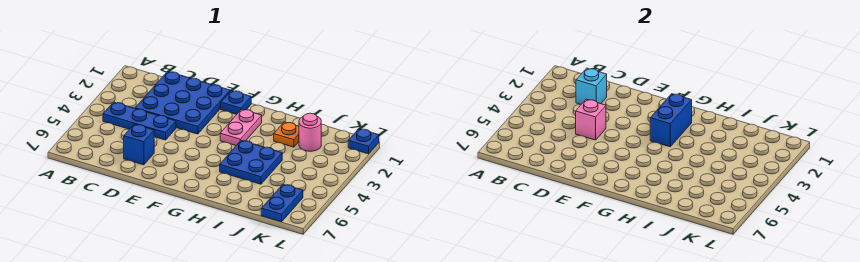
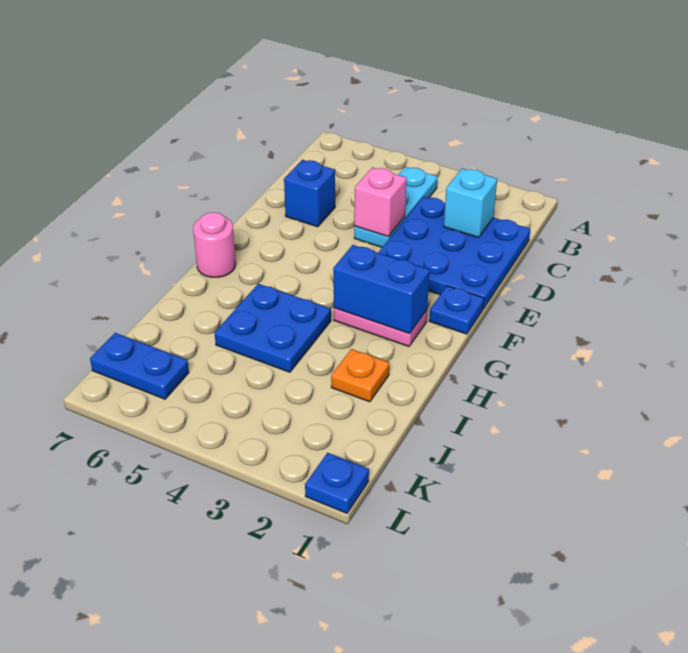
blue plate B4:D4 level 1 -> cyan plate B4:D4 level 1
pink round brick J2 level 1 -> pink round brick G7 level 1

